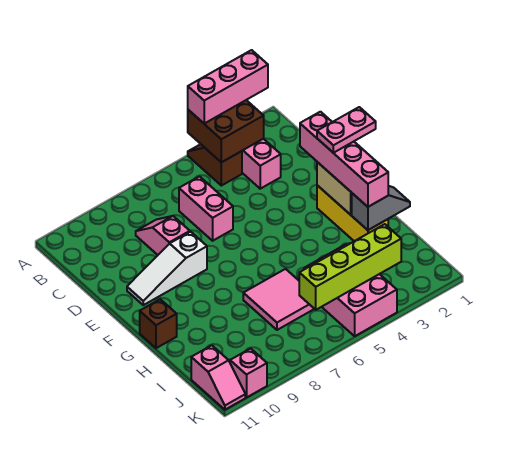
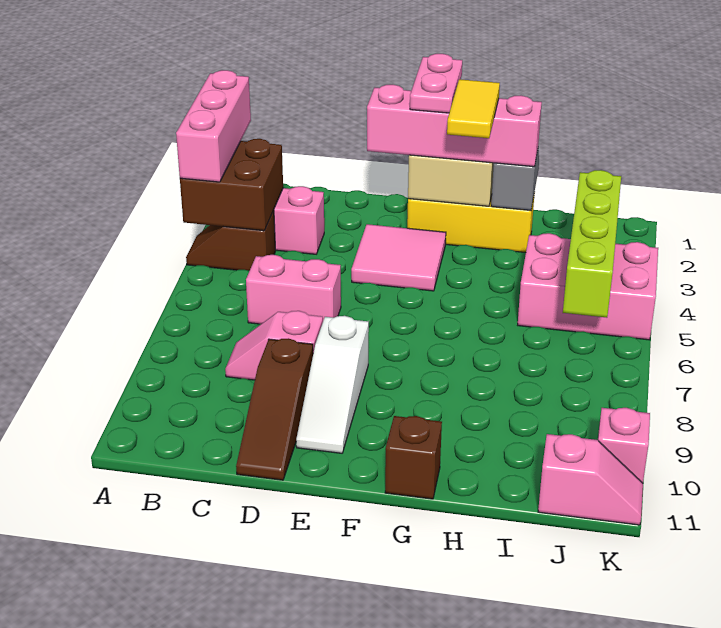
none -> brown slope D9:D11 level 1 top 9
none -> yellow tile G2:G3 level 4
pink tile H6:I7 level 1 -> pink tile E3:F4 level 1

